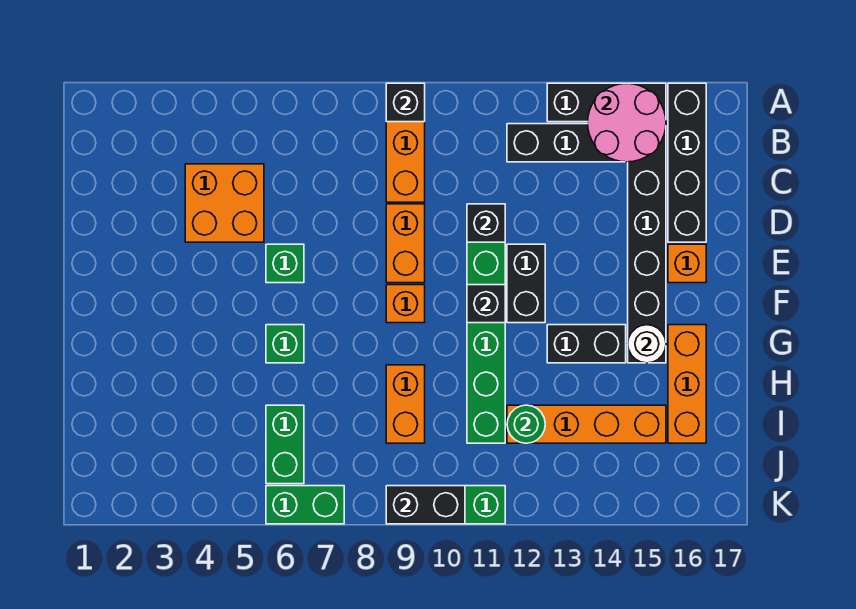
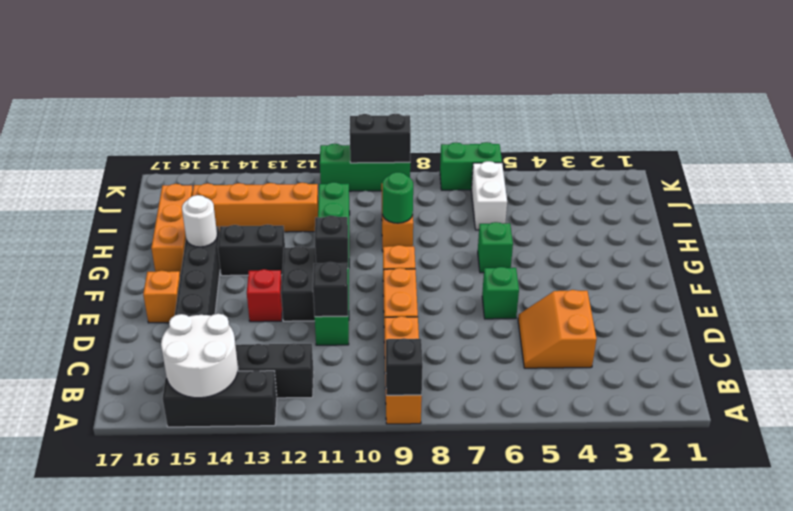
pink round brick A14:B15 level 2 -> white round brick A14:B15 level 2
black brick A16:D16 level 1 -> none
orange brick C4:D5 level 1 -> orange slope C4:D5 level 1 top 4
none -> red brick E13 level 1
green brick I6:J6 level 1 -> white brick I6:J6 level 1
green round brick I12 level 2 -> green round brick H9 level 2

